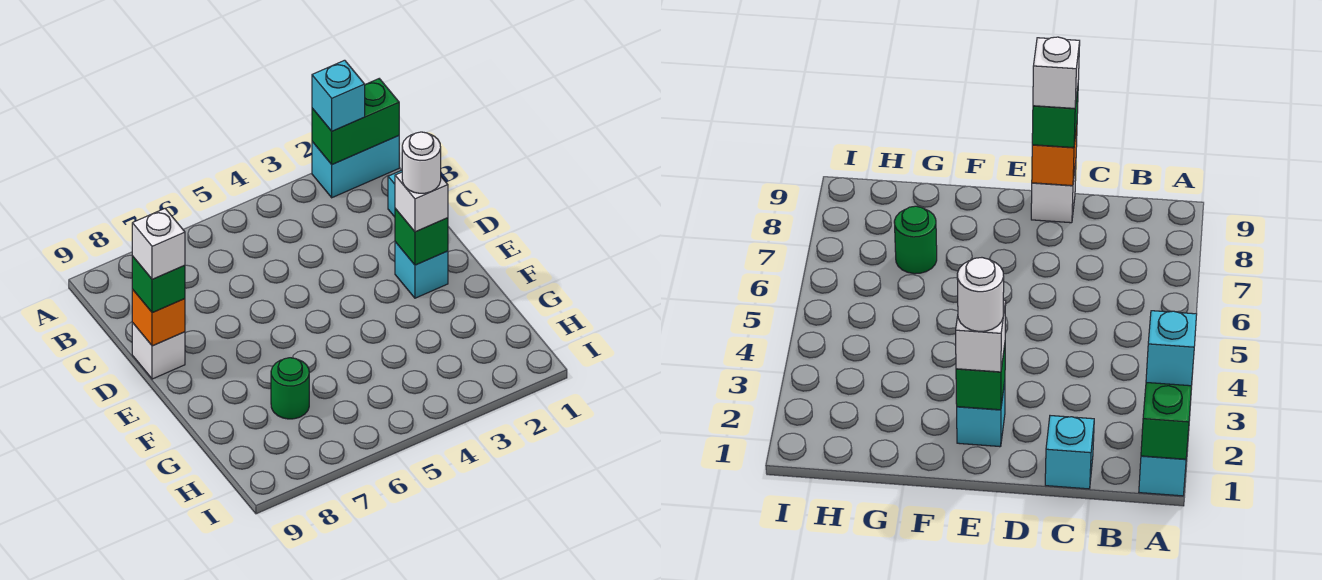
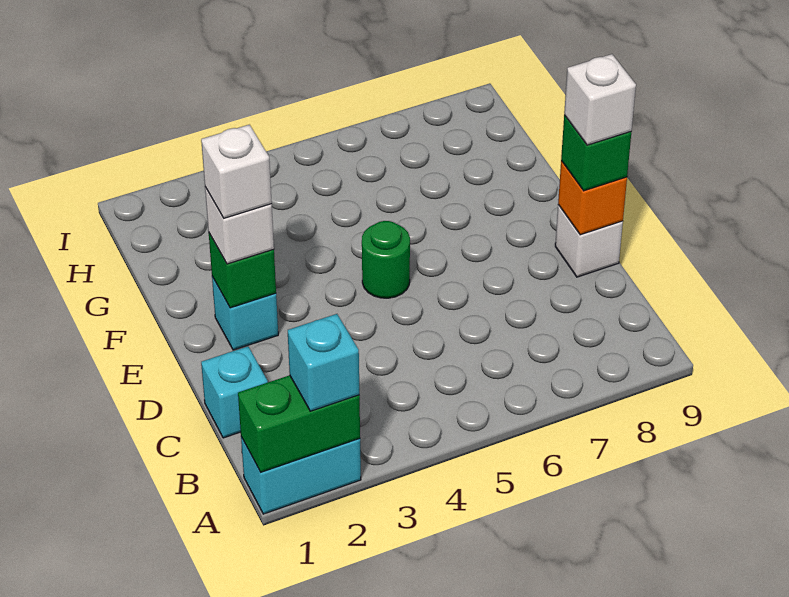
white round brick E2 level 4 -> white brick E2 level 4
green round brick G7 level 1 -> green round brick E5 level 1

